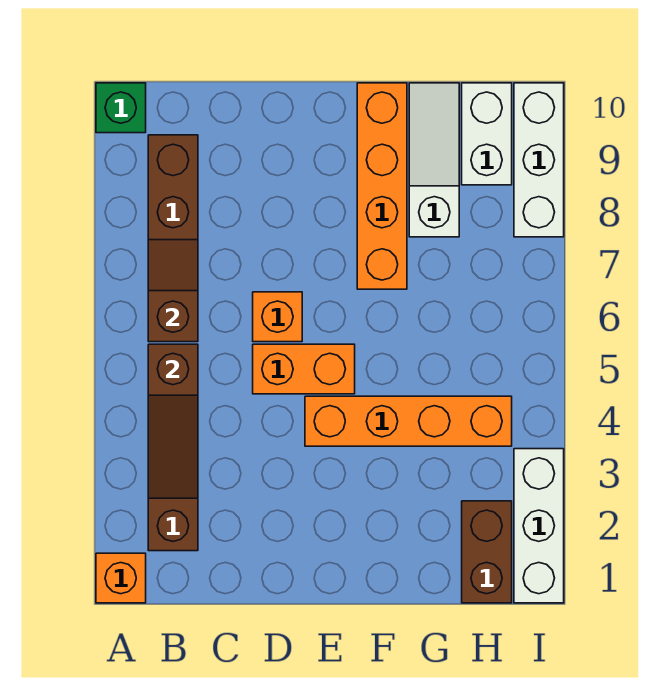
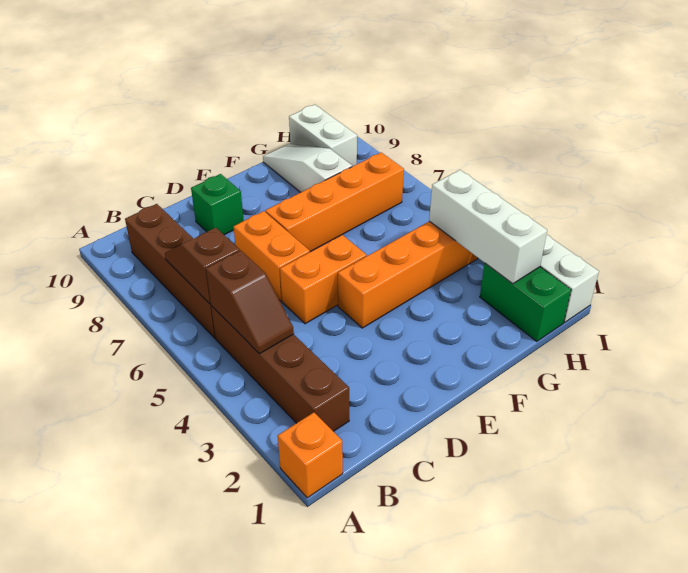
green brick A10 level 1 -> green brick D9 level 1
brown slope B3:B5 level 2 top 5 -> brown slope B4:B5 level 2 top 5
orange brick D6 level 1 -> orange brick D6:D7 level 1
orange brick F7:F10 level 1 -> orange brick E7:H7 level 1
brown brick H1:H2 level 1 -> green brick H1:H2 level 1
white brick I8:I10 level 1 -> white brick H2:H4 level 2

